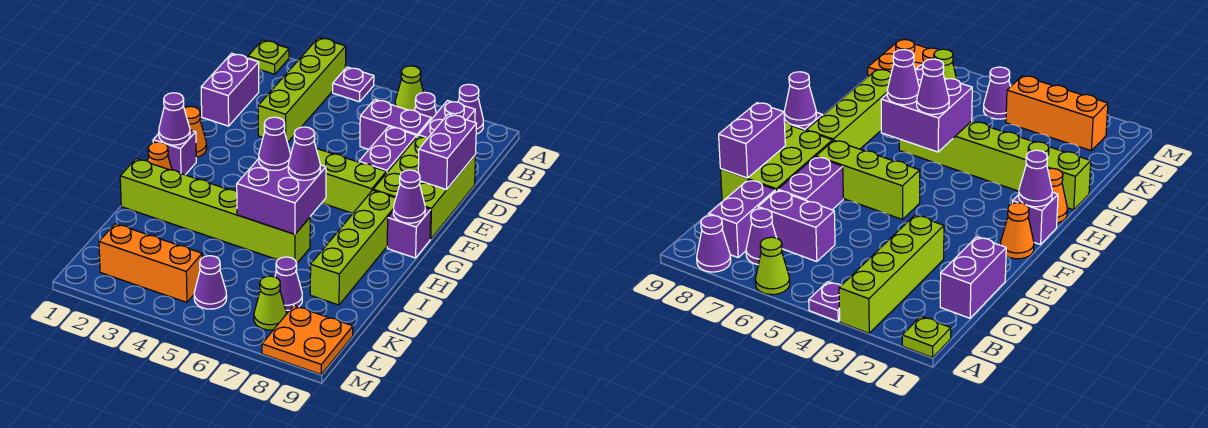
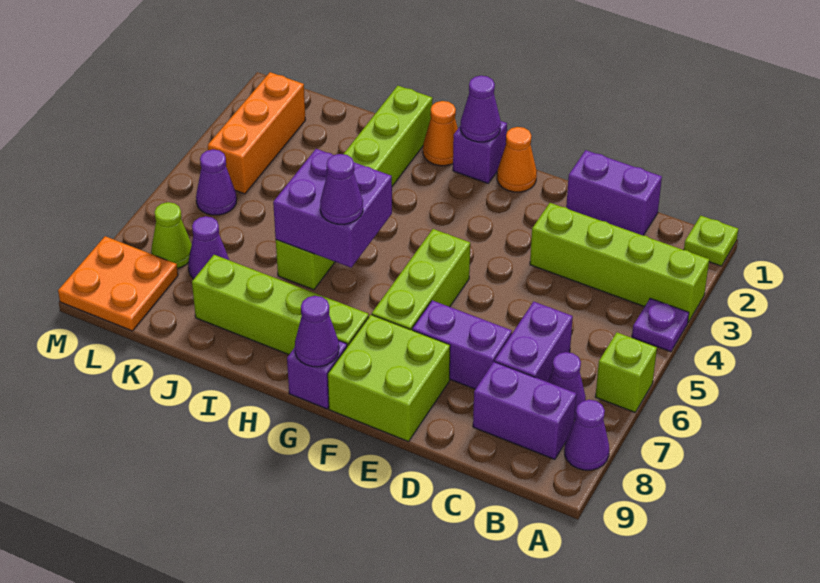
lime cone A6 level 1 -> lime brick A6 level 1
lime brick D8:F9 level 1 -> lime brick E8:F9 level 1
purple brick D9:E9 level 2 -> none
purple cone H5 level 3 -> none

